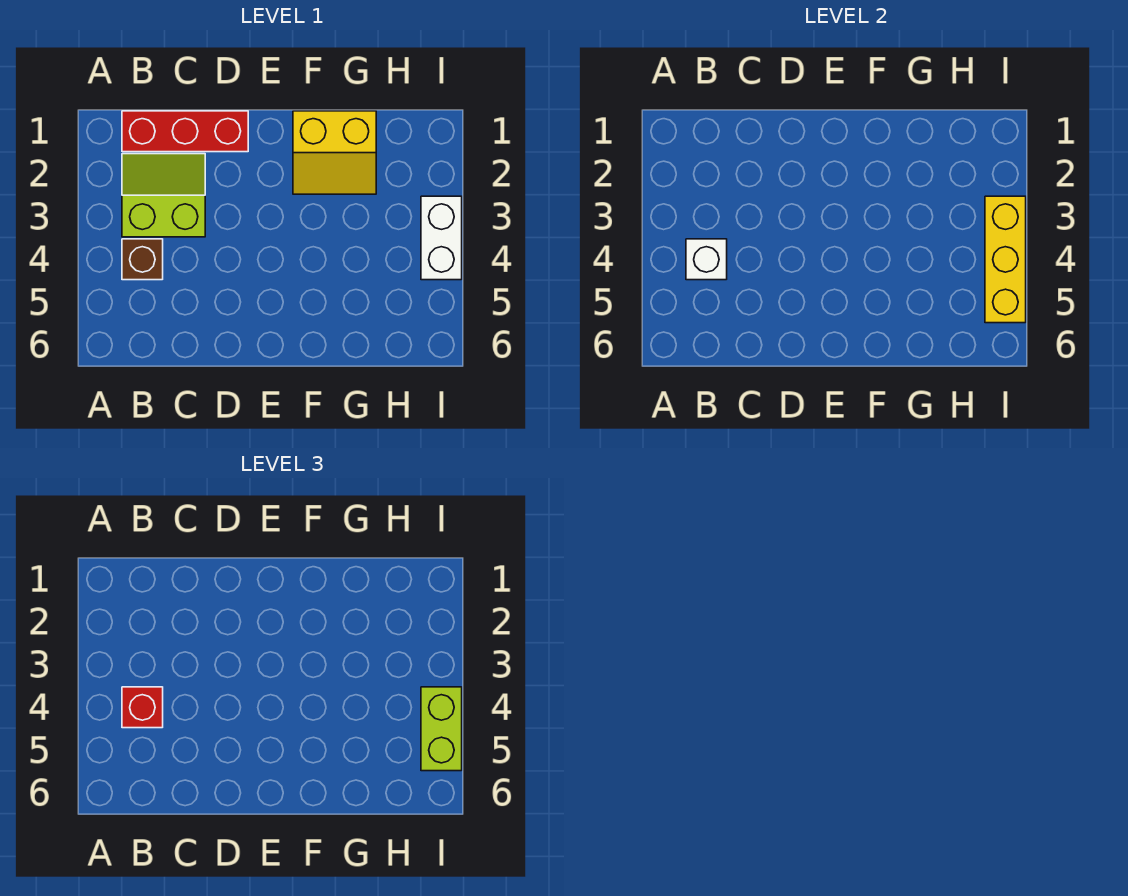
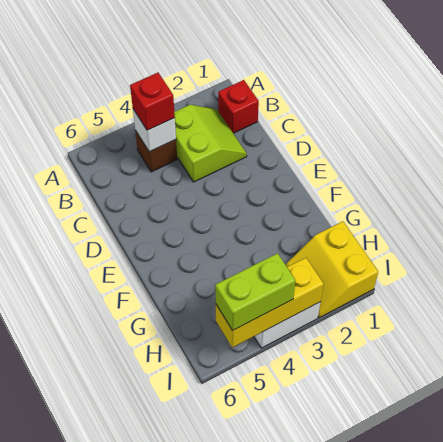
red brick B1:D1 level 1 -> red brick B1 level 1
yellow slope F1:G2 level 1 top 1 -> yellow slope H1:I2 level 1 top 1

